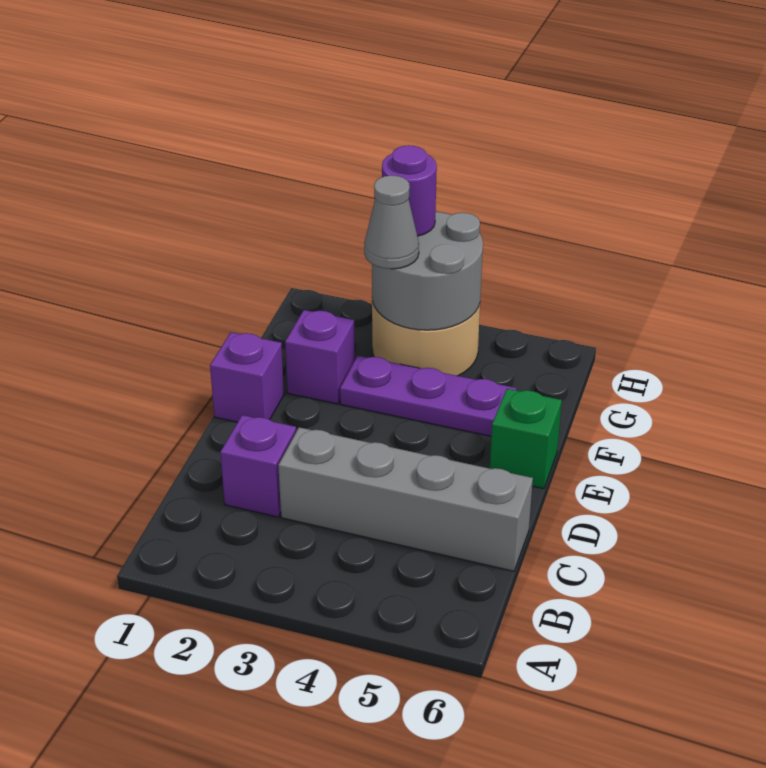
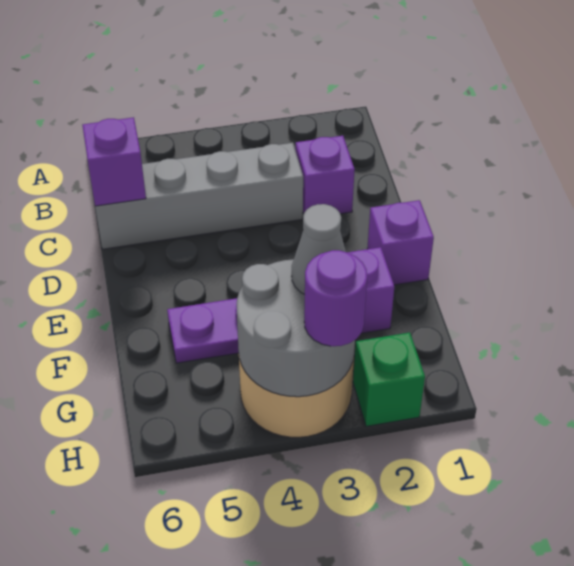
none -> purple brick C6 level 2
green brick E6 level 1 -> green brick H2 level 1

